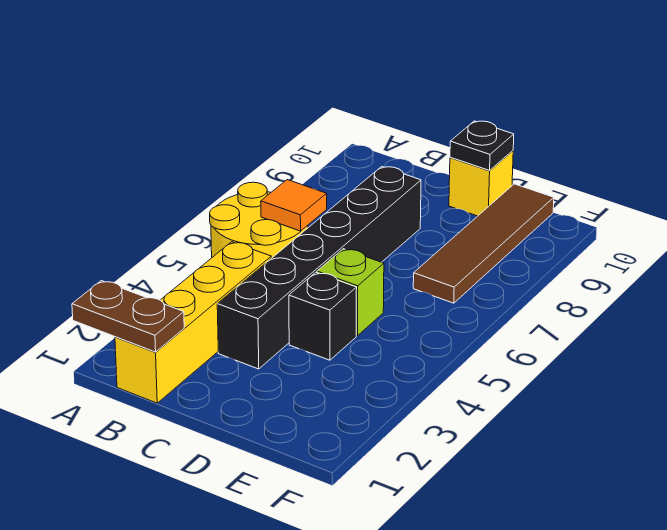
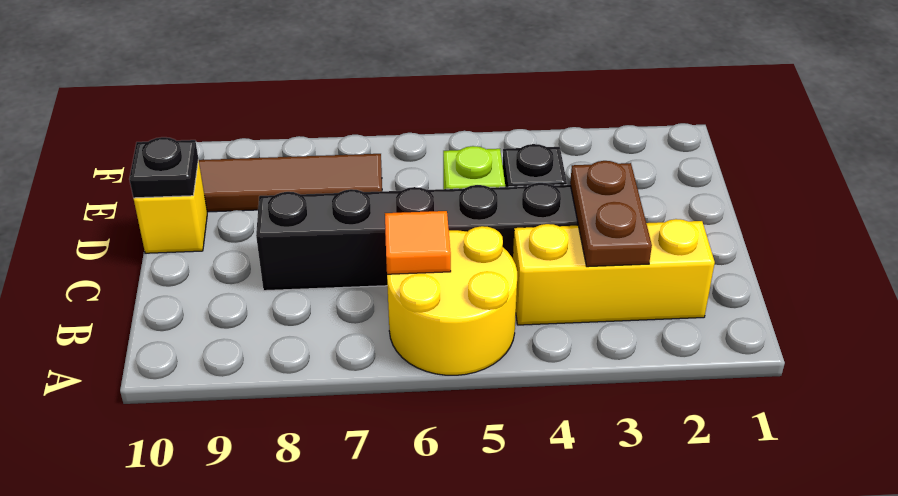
brown plate A1:B1 level 2 -> brown plate B3:C3 level 2
yellow brick B1:B4 level 1 -> yellow brick B2:B4 level 1

